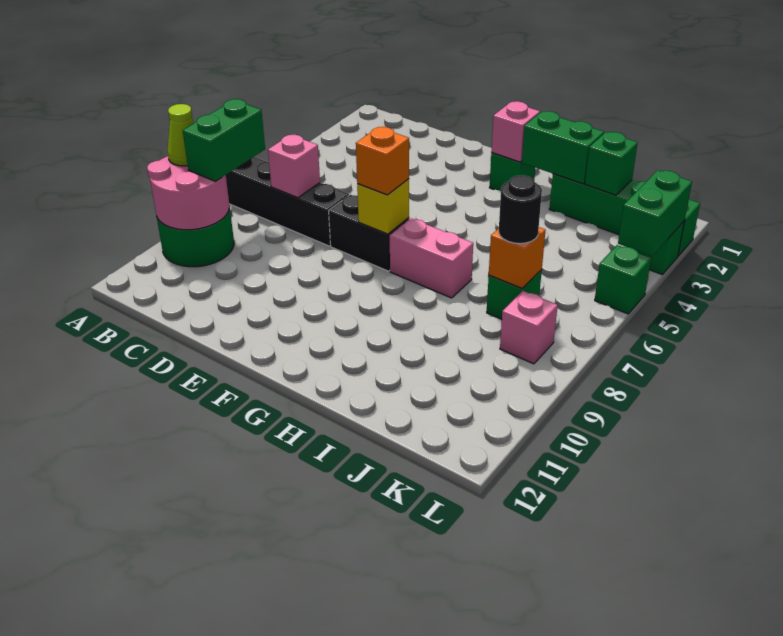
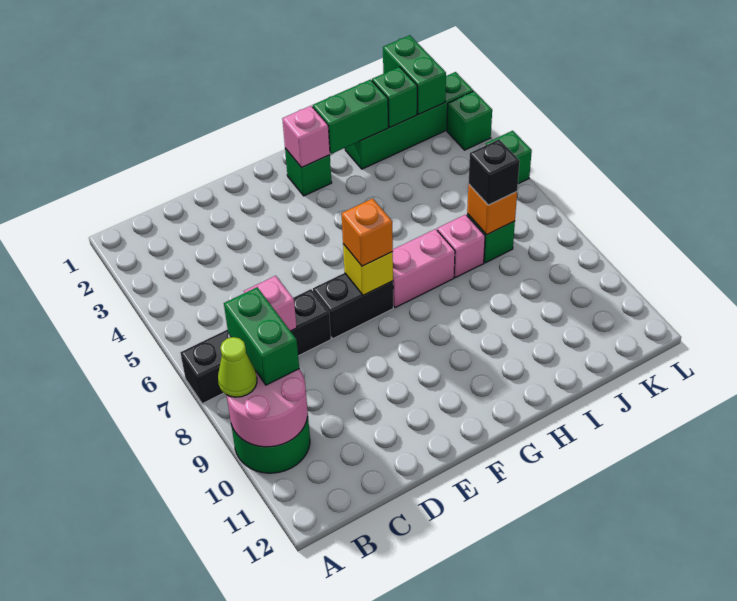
black round brick J7 level 3 -> black brick J7 level 3
pink brick K8 level 1 -> pink brick I7 level 1
green brick L3:L4 level 2 -> green brick K1:K2 level 2

